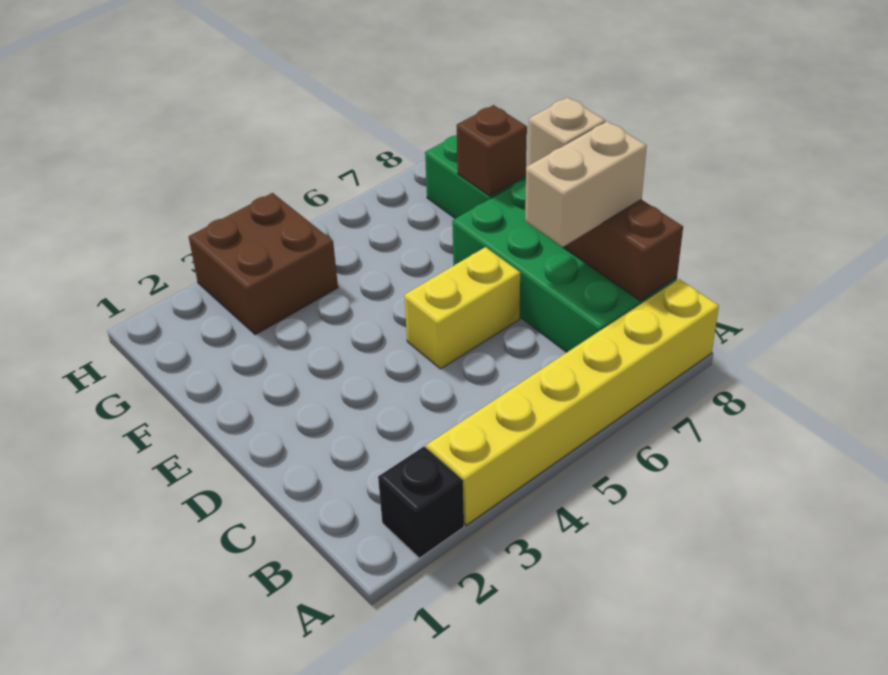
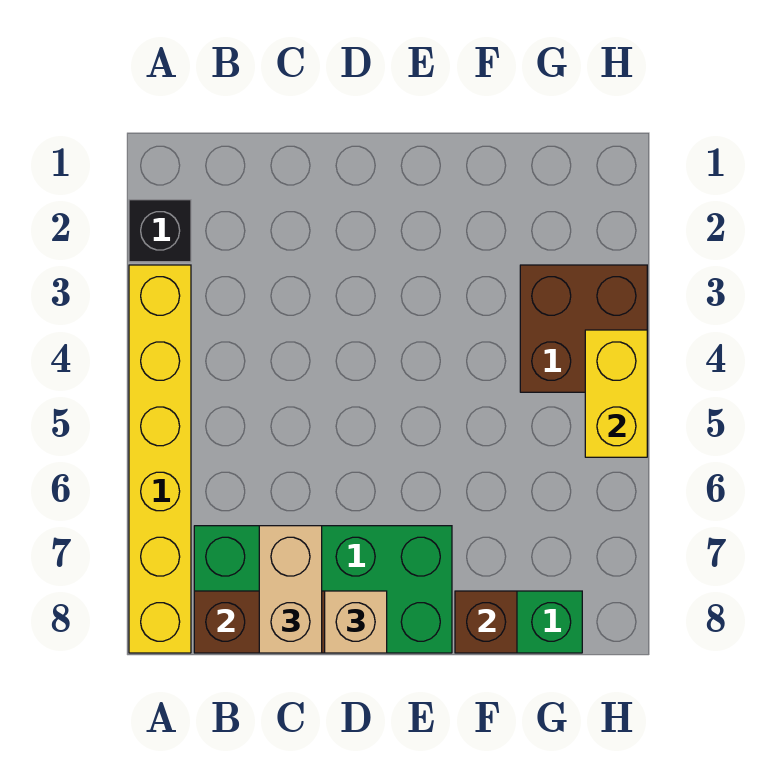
yellow brick D5:D6 level 1 -> yellow brick H4:H5 level 2

